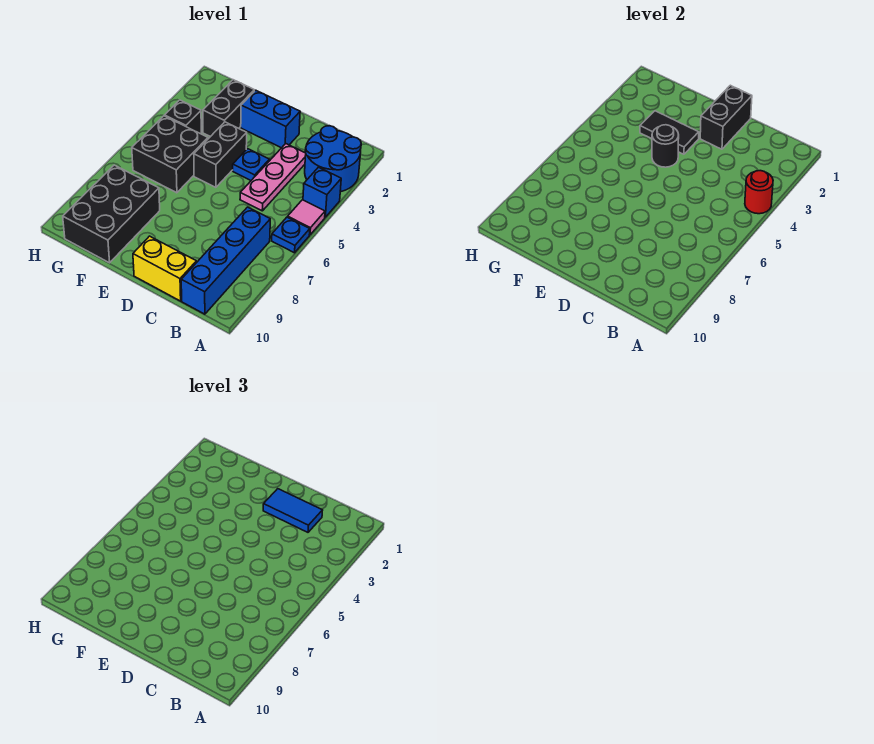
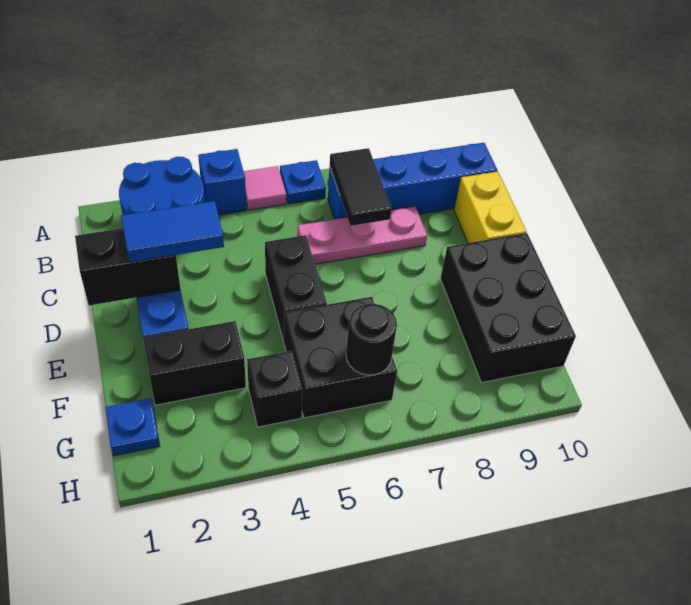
red round brick A4 level 2 -> none
blue tile C2:D2 level 3 -> blue tile D2:D3 level 3
pink plate C3:C5 level 1 -> pink plate C6:C8 level 1
blue plate D4 level 1 -> blue plate G1 level 1
black tile E3:F3 level 2 -> black tile B7:C7 level 2
black brick E4:E5 level 1 -> black brick D5:E5 level 1
black round brick E4 level 2 -> black round brick G6 level 2
black brick F8:G10 level 1 -> black brick E9:G10 level 1

